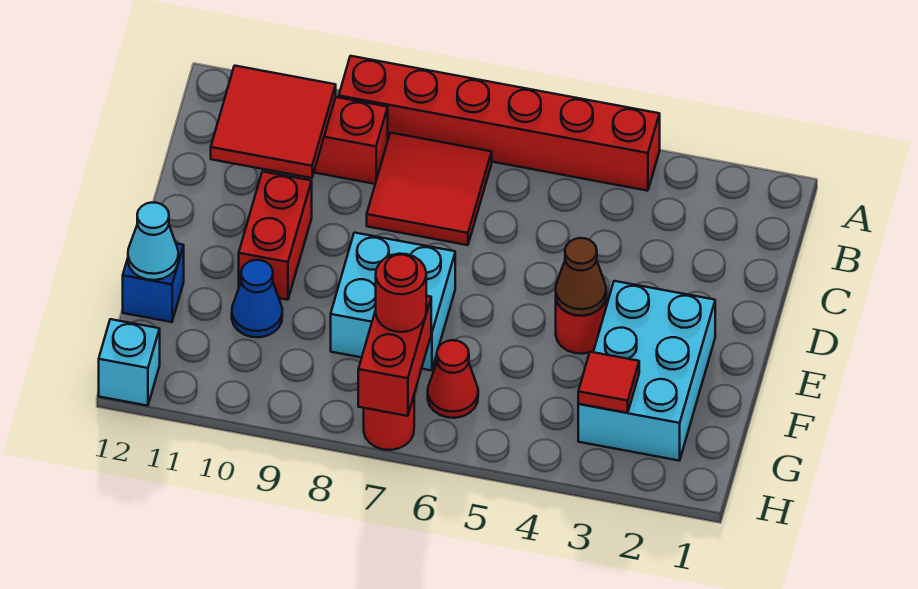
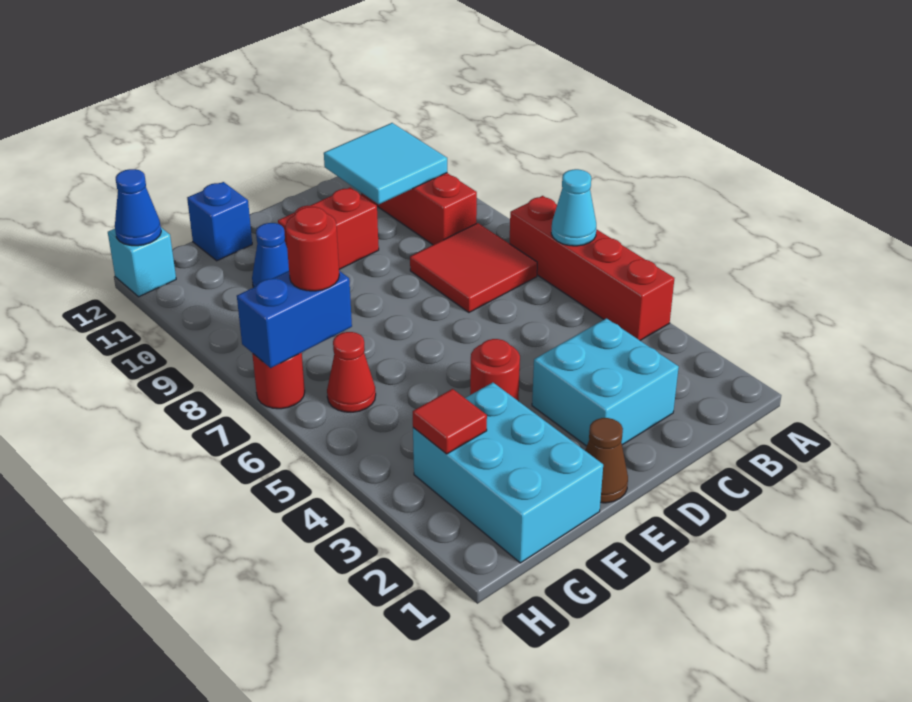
red brick A4:A9 level 1 -> red brick A4:A7 level 1
red tile B10:C11 level 2 -> cyan tile B10:C11 level 2
cyan brick E2:G3 level 1 -> cyan brick F1:G3 level 1
brown cone E4 level 2 -> brown cone E1 level 1
cyan brick E7:F8 level 1 -> cyan brick C2:D3 level 1
cyan cone F12 level 2 -> cyan cone A6 level 2
red brick G7:H7 level 2 -> blue brick G7:H7 level 2
none -> blue cone H12 level 2

